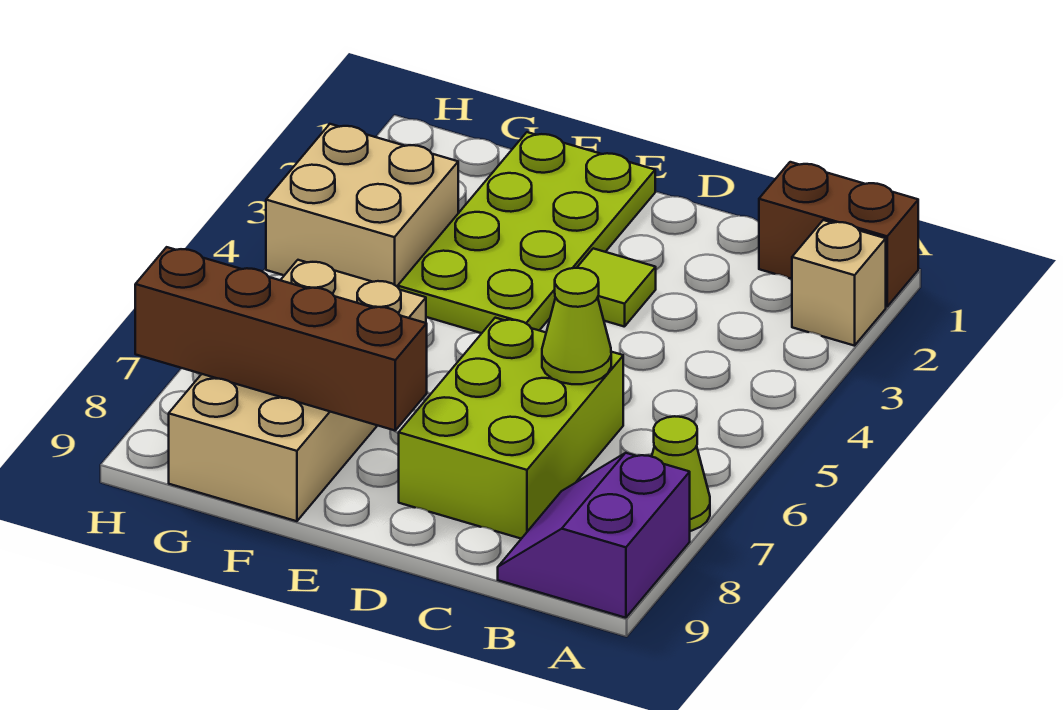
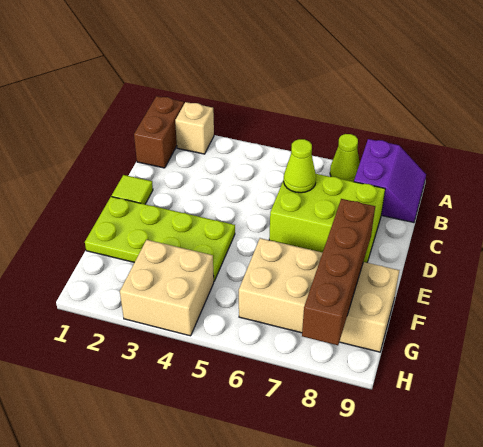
purple slope A8:B9 level 1 top A -> purple slope A8:B9 level 1 top 8
lime tile D3 level 1 -> lime tile D1 level 1

